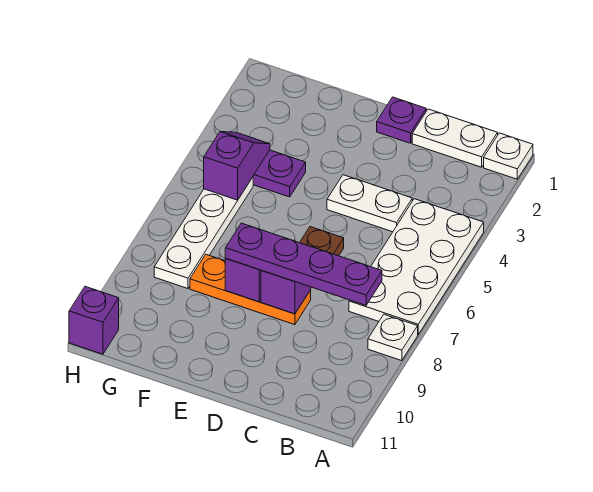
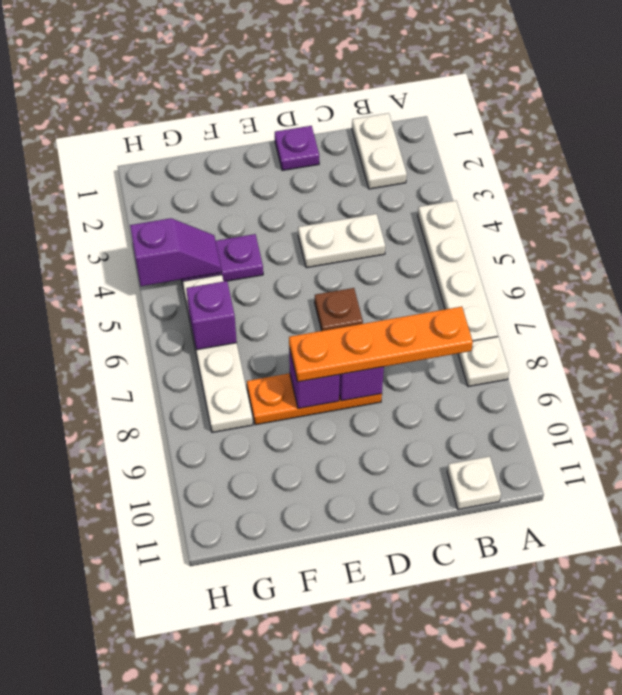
white plate A1 level 1 -> white plate B11 level 1
white plate A4:B7 level 1 -> white plate A4:A7 level 1
white plate B1:C1 level 1 -> white plate B1:B2 level 1
purple plate B8:E8 level 3 -> orange plate B8:E8 level 3
purple slope G4:G5 level 2 top 5 -> purple slope G4:H4 level 2 top H
purple brick H11 level 1 -> purple brick G6 level 2

